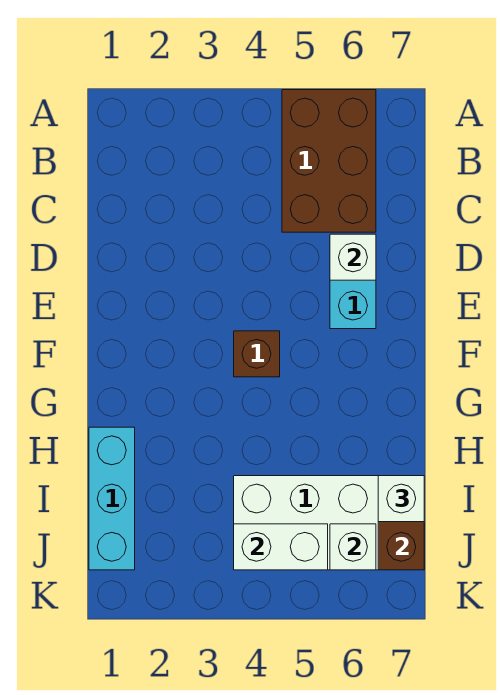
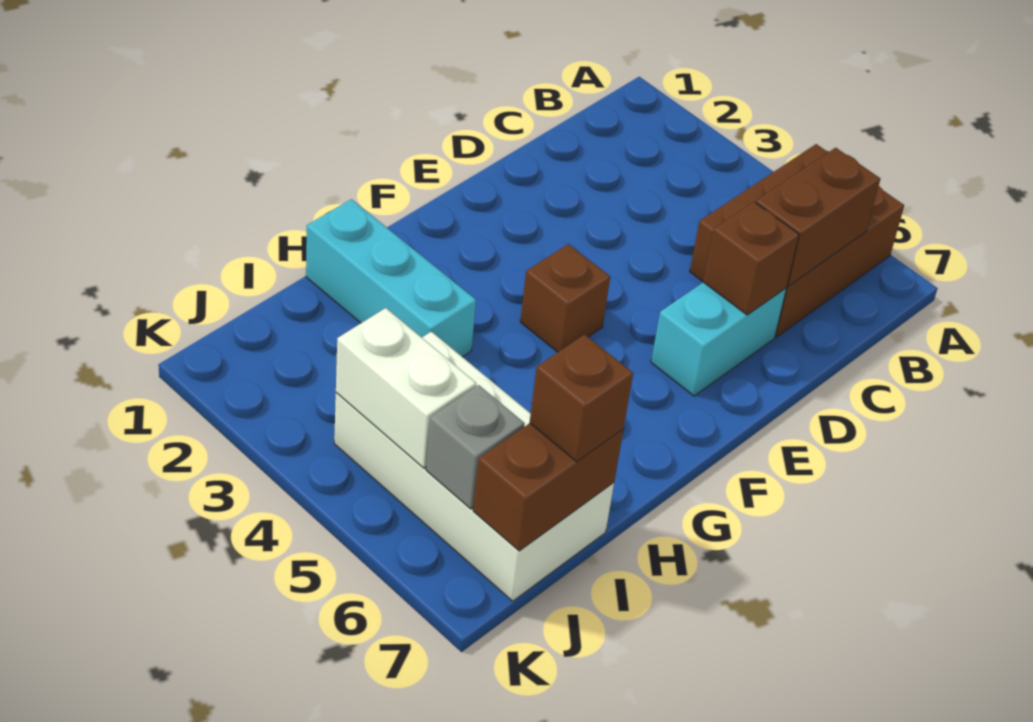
none -> brown brick B6:C6 level 2
white brick D6 level 2 -> brown brick D6 level 2
cyan brick H1:J1 level 1 -> cyan brick H1:H3 level 1
white brick I7 level 3 -> brown brick I7 level 3
white brick J6 level 2 -> grey brick J6 level 2

